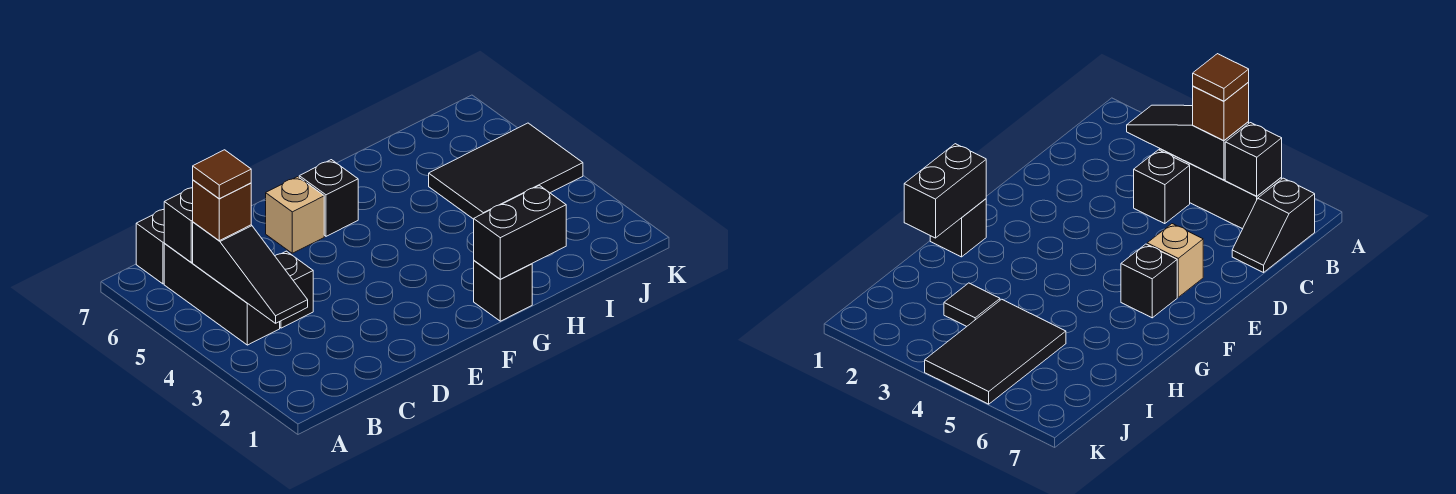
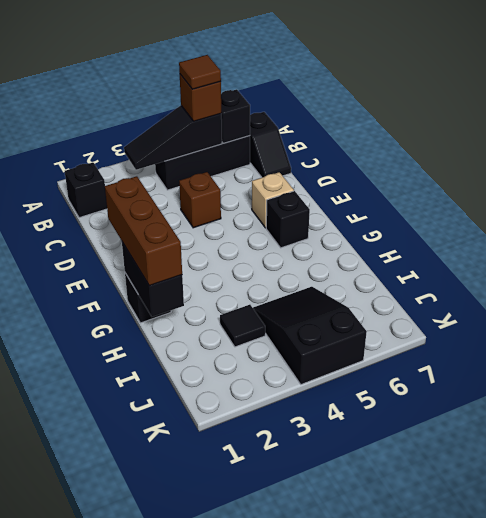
black brick C4 level 1 -> black brick B1 level 1
none -> brown brick D4 level 1
none -> brown brick F1:H1 level 3
black tile I4:K5 level 1 -> black slope I4:K5 level 1 top K

